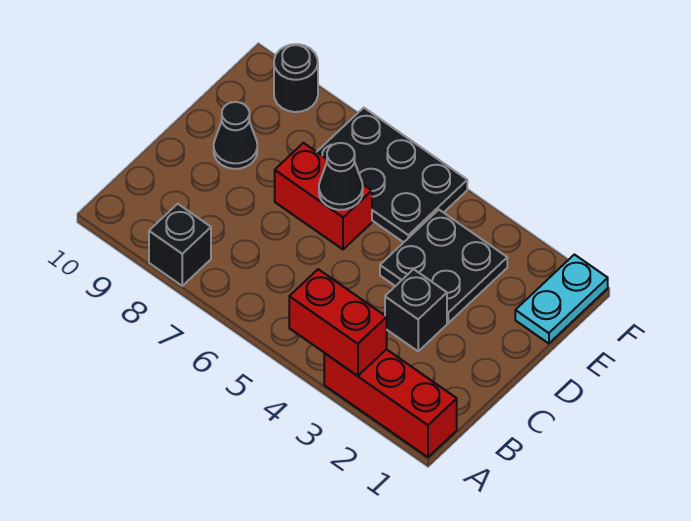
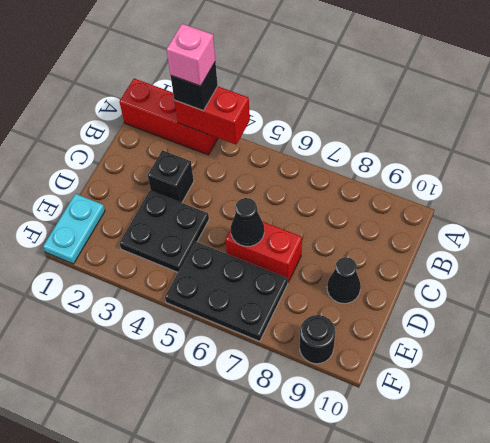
none -> pink brick A3 level 4
black brick A8 level 1 -> black brick A3 level 3

